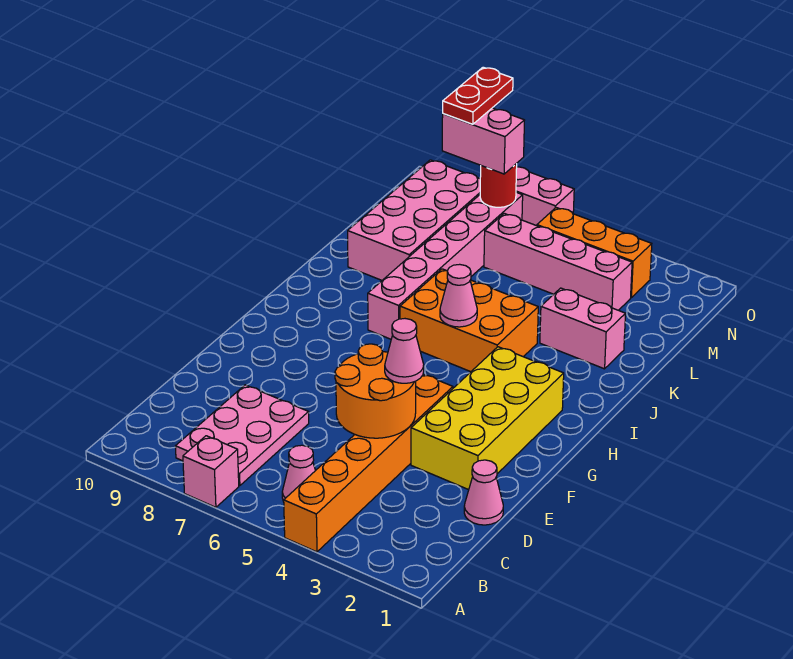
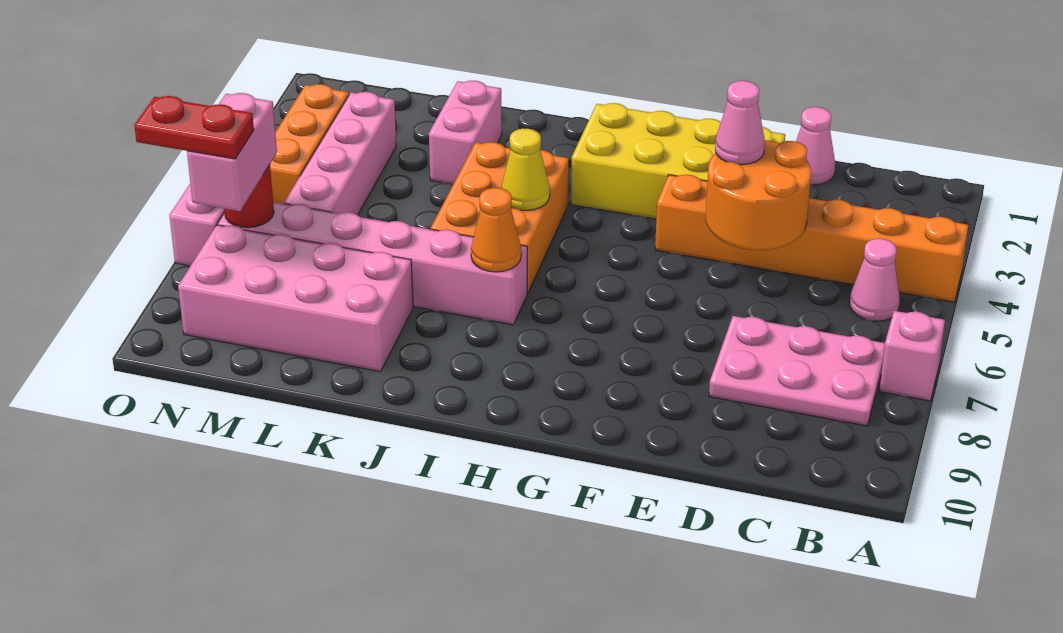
pink cone I5 level 2 -> yellow cone I5 level 2
none -> orange cone I7 level 2

